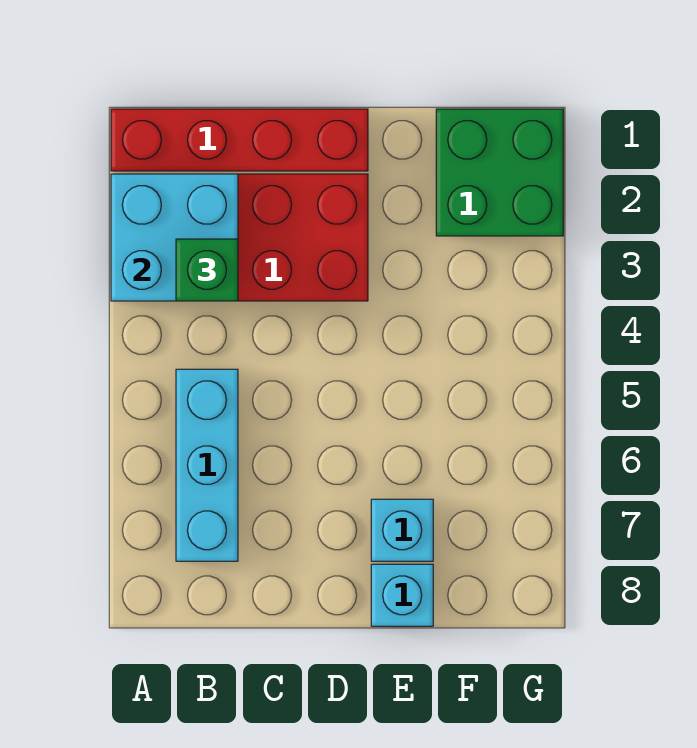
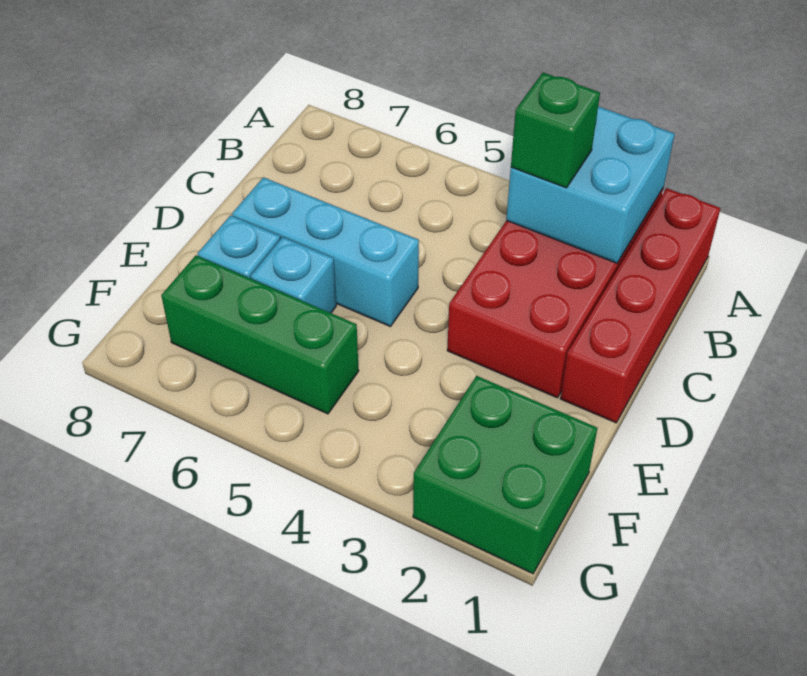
cyan brick B5:B7 level 1 -> cyan brick D5:D7 level 1
cyan brick E8 level 1 -> cyan brick E6 level 1
none -> green brick F5:F7 level 1

